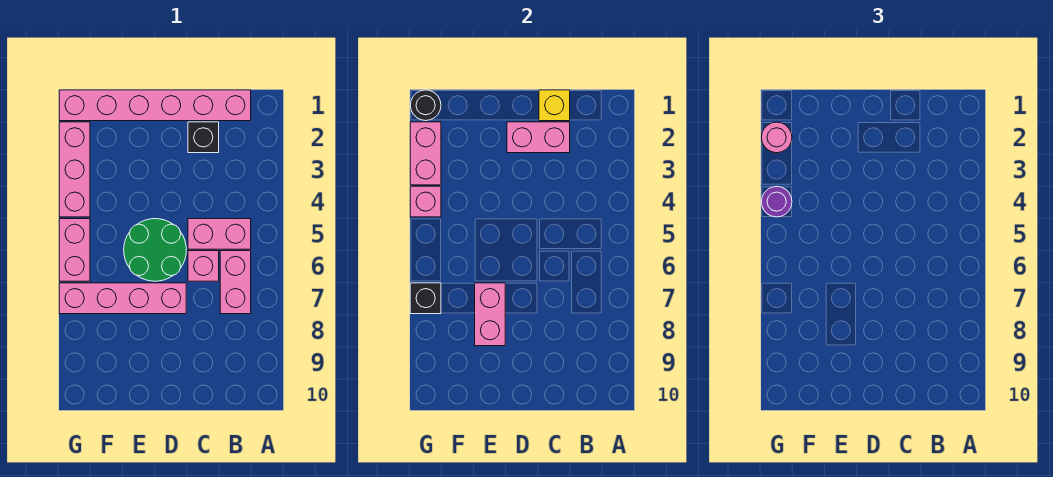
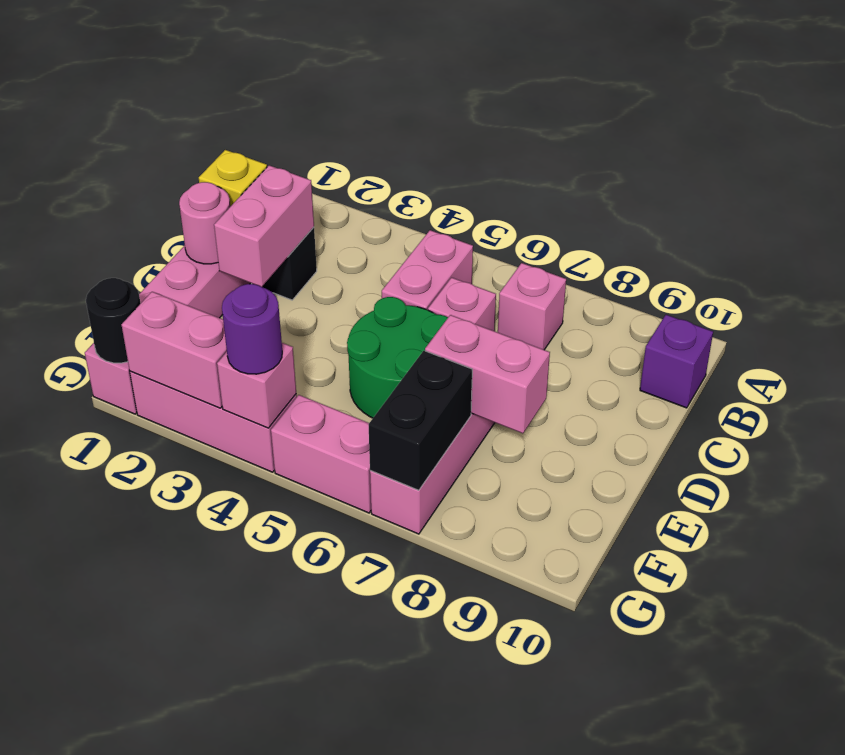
pink brick B6:B7 level 1 -> pink brick B7 level 1
none -> purple brick B10 level 1
pink round brick G2 level 3 -> pink round brick D1 level 2
black brick G7 level 2 -> black brick F7:G7 level 2

